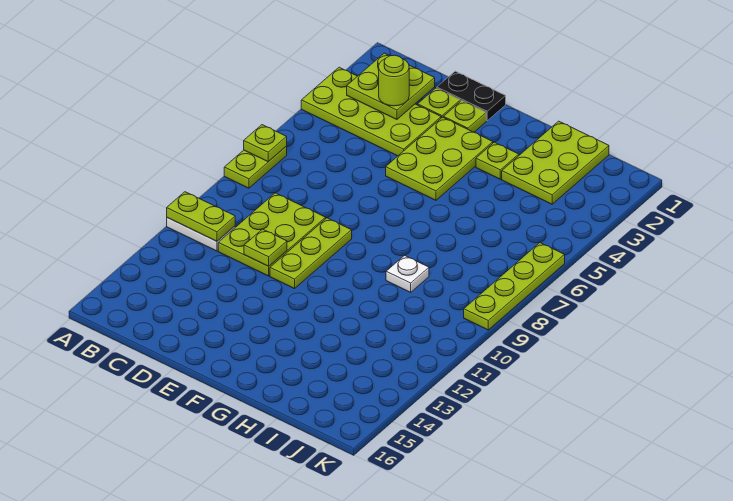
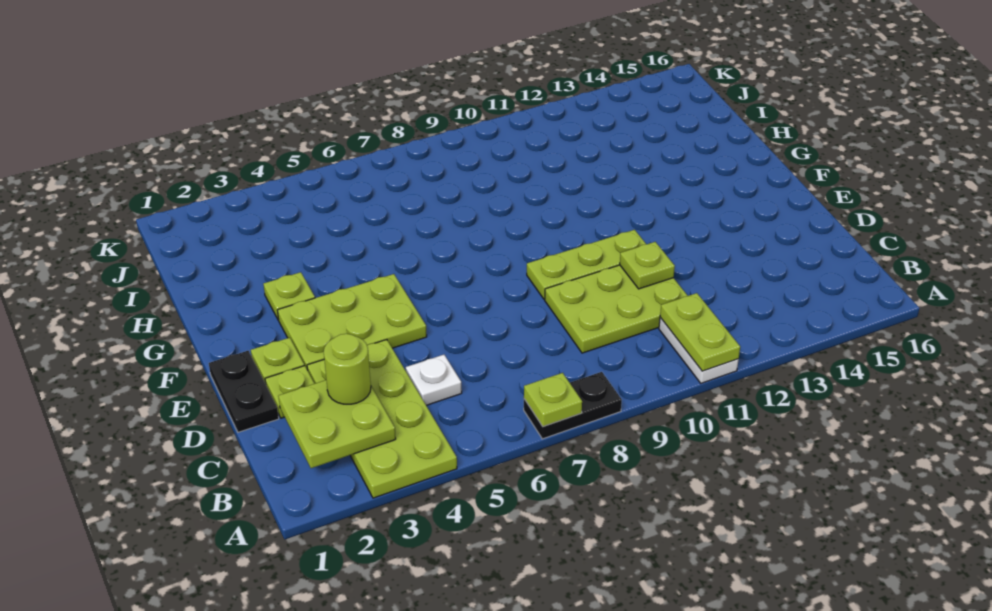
lime plate A7:A8 level 1 -> black plate A7:A8 level 1
lime plate H1:I3 level 1 -> none
white plate H9 level 1 -> white plate C5 level 1
lime plate K6:K9 level 1 -> none

